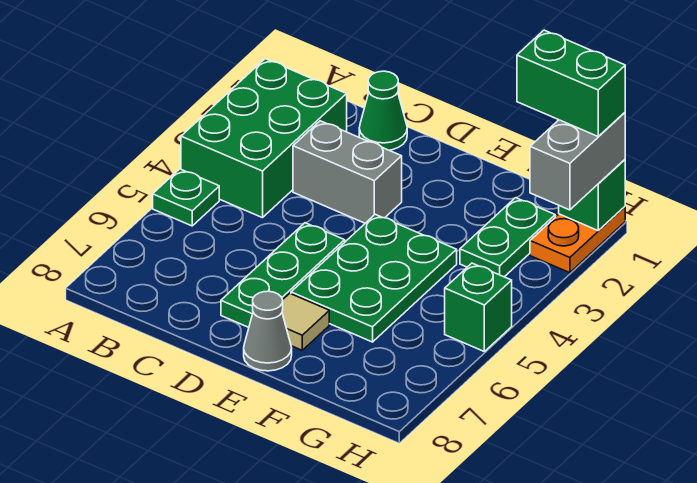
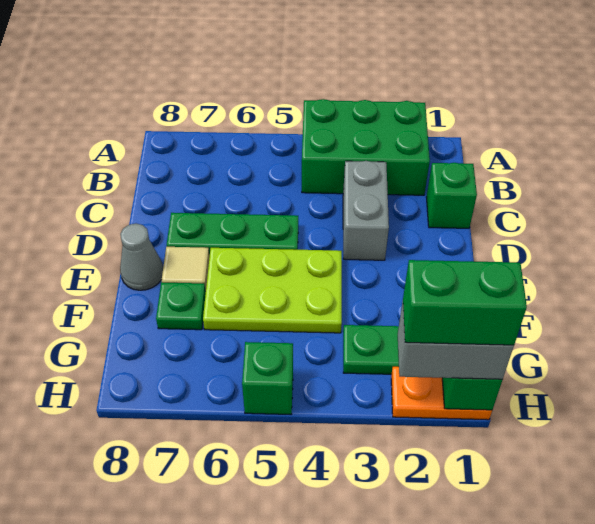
green plate A5 level 1 -> green plate F7 level 1
green cone C1 level 1 -> green brick C1 level 1
green plate E4:F6 level 1 -> lime plate E4:F6 level 1
green brick G1:H1 level 4 -> green brick H1:H2 level 4

